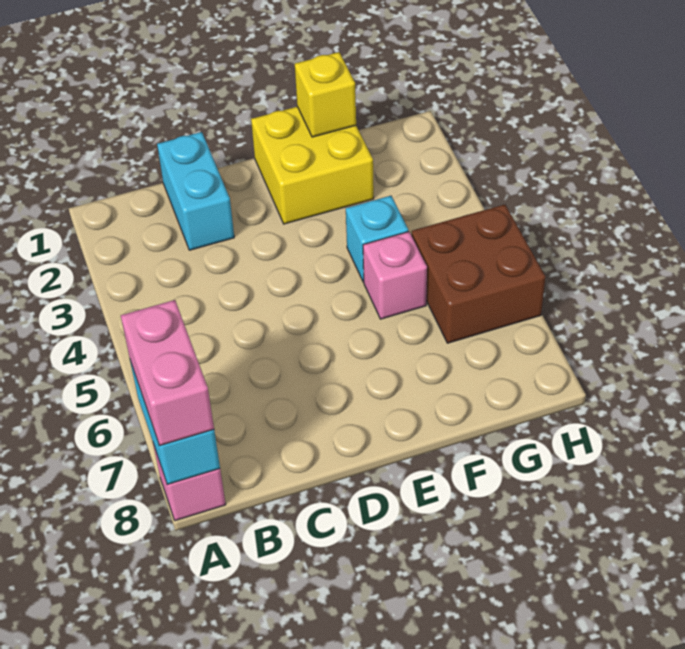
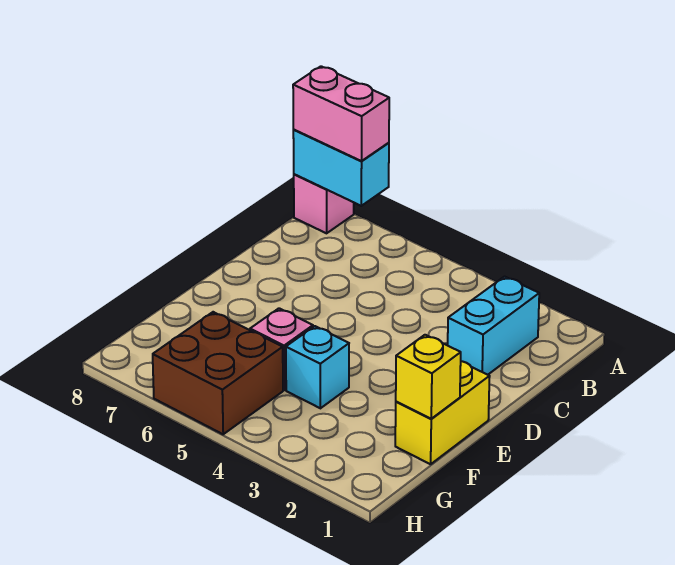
cyan brick C1:C2 level 1 -> cyan brick B2:C2 level 1
yellow brick E1:F2 level 1 -> yellow brick E1:F1 level 1

